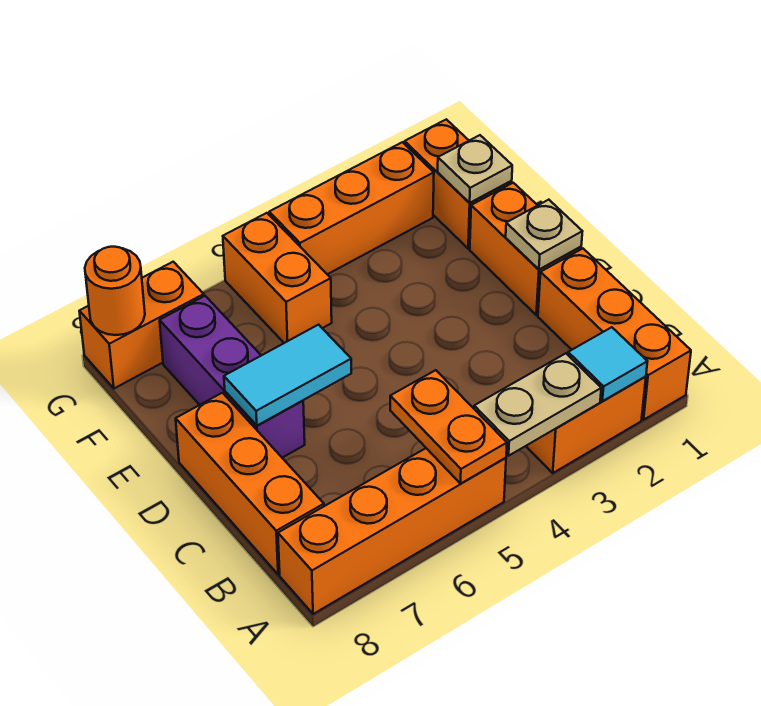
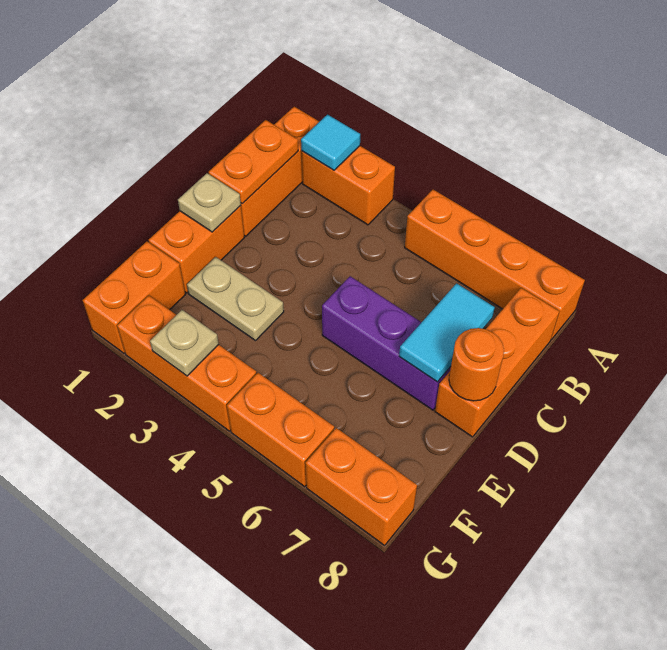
tan plate A3:A4 level 2 -> tan plate E2:E3 level 1
orange plate A5:B5 level 2 -> orange plate B1:C1 level 2
cyan tile D6:D7 level 2 -> cyan tile C7:D7 level 2
purple brick D7:F7 level 1 -> purple brick D5:D7 level 1
tan plate F1 level 2 -> tan plate G3 level 2
orange brick F5:G5 level 1 -> orange brick G5:G6 level 1
orange round brick G8 level 2 -> orange round brick D8 level 2

